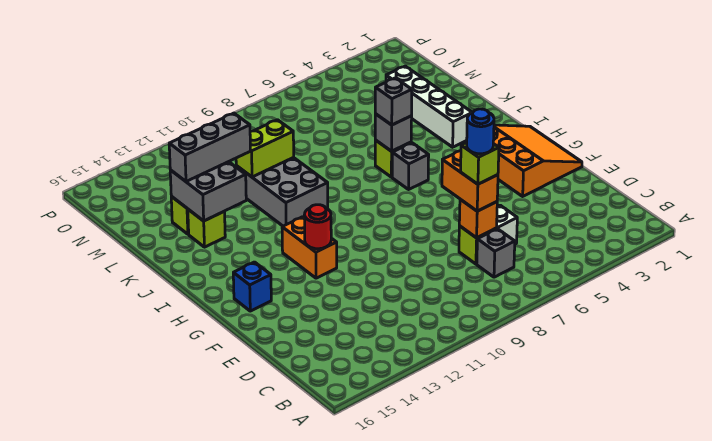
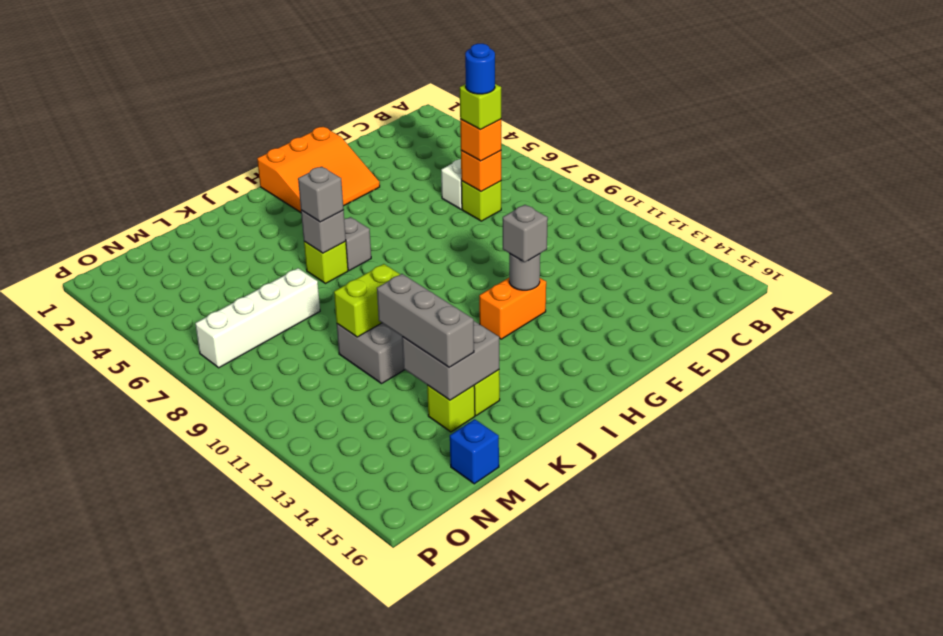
grey brick C7 level 1 -> grey brick G12 level 3
orange brick D7:E7 level 3 -> orange brick D7 level 3
orange slope F1:H3 level 1 top 3 -> orange slope F1:H3 level 1 top 1
red round brick G12 level 2 -> grey round brick G12 level 2
blue brick G15 level 1 -> blue brick M16 level 1
white brick J3:M3 level 1 -> white brick L7:O7 level 1
lime brick L10:L11 level 2 -> lime brick K10:L10 level 2

